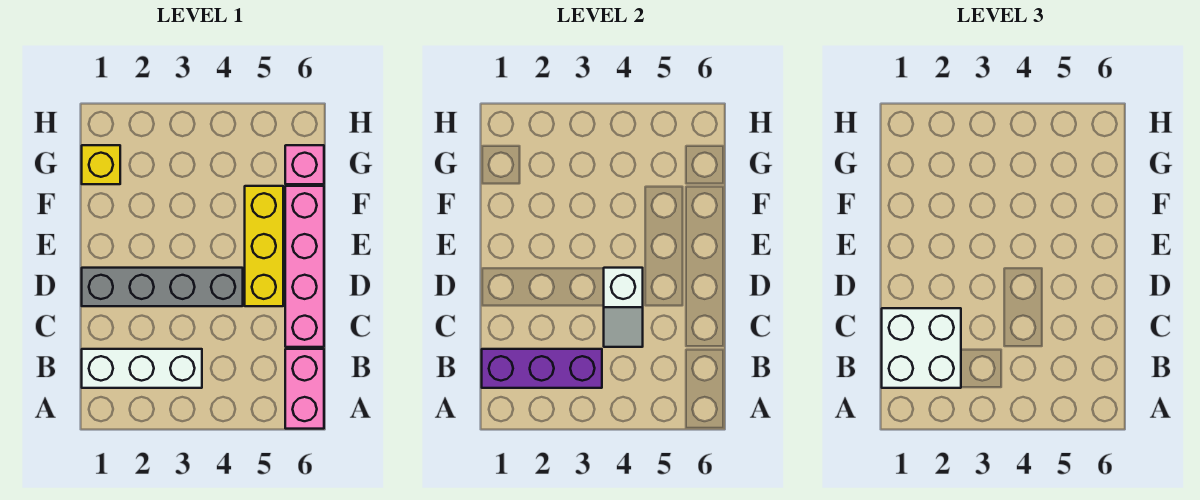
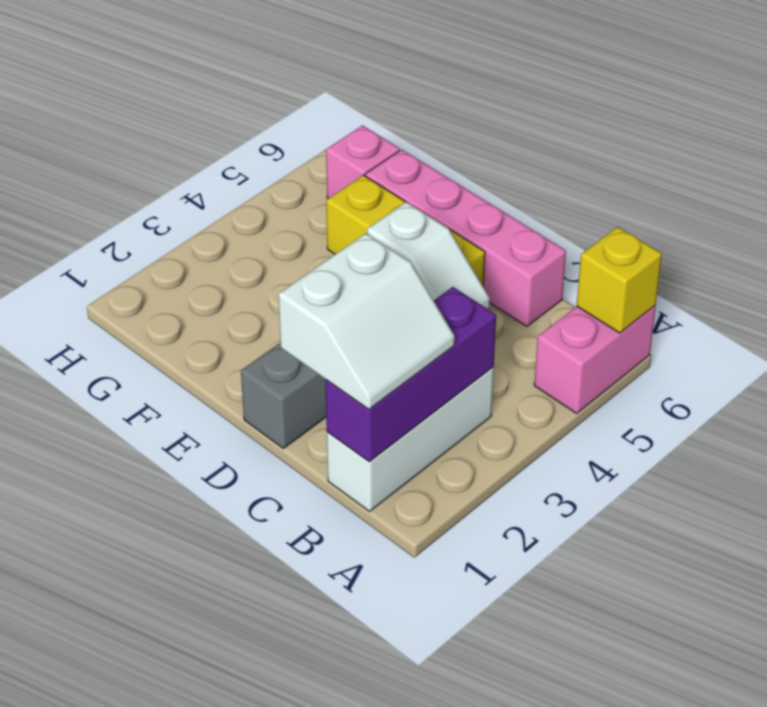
pink brick A6:B6 level 1 -> pink brick A5:A6 level 1
white brick B1:C2 level 3 -> white slope B1:C2 level 3 top C
yellow brick G1 level 1 -> yellow brick A6 level 2

